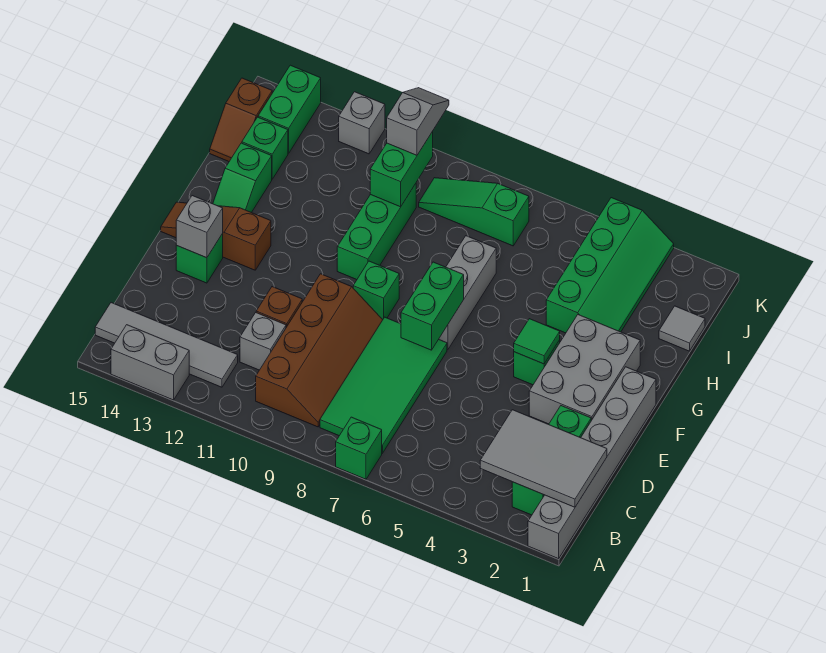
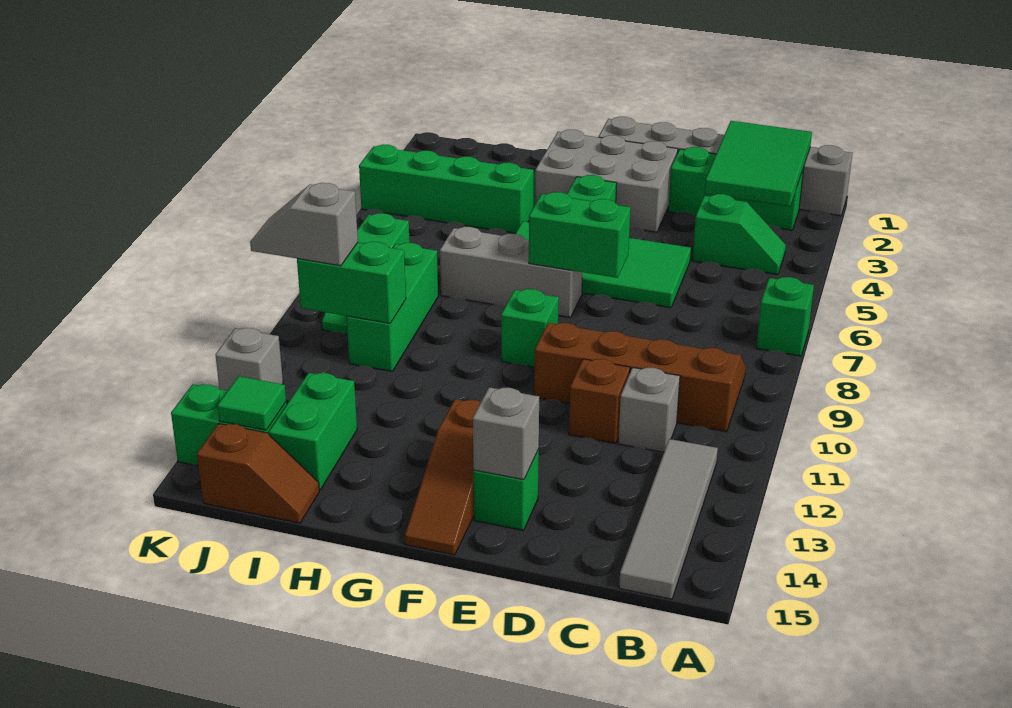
grey brick A13:A14 level 1 -> none
grey tile B1:C3 level 2 -> green tile B1:C3 level 2
green tile B7:E8 level 1 -> green tile D5:G6 level 1
green tile F4 level 2 -> green tile J14 level 2
green brick G10:I10 level 1 -> green brick I8:I10 level 1
green slope G14:H14 level 1 top H -> green slope B4:C4 level 1 top C
grey tile I1 level 1 -> none
green brick I14 level 1 -> green brick I13:I14 level 1

